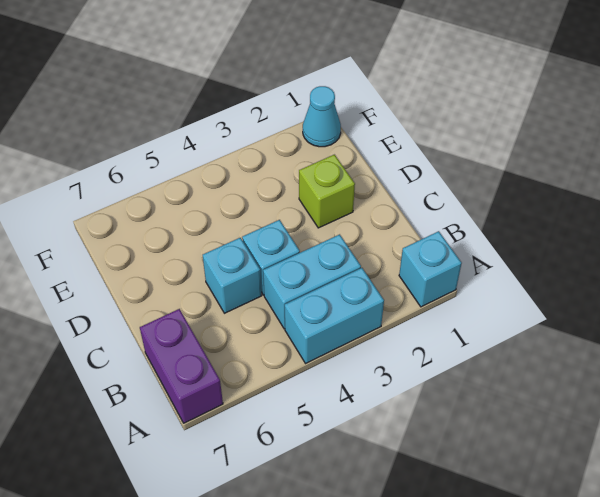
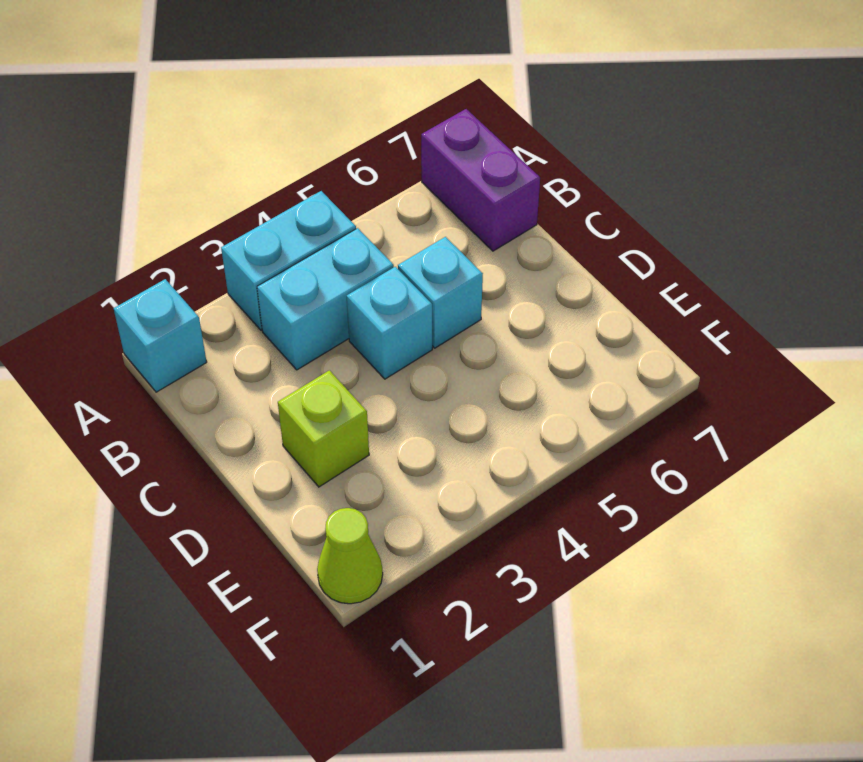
cyan cone F1 level 1 -> lime cone F1 level 1

